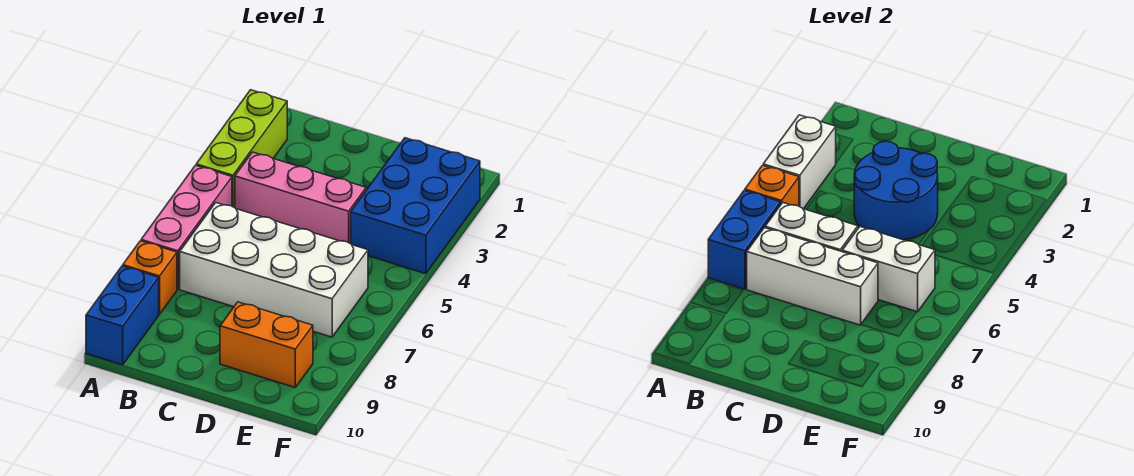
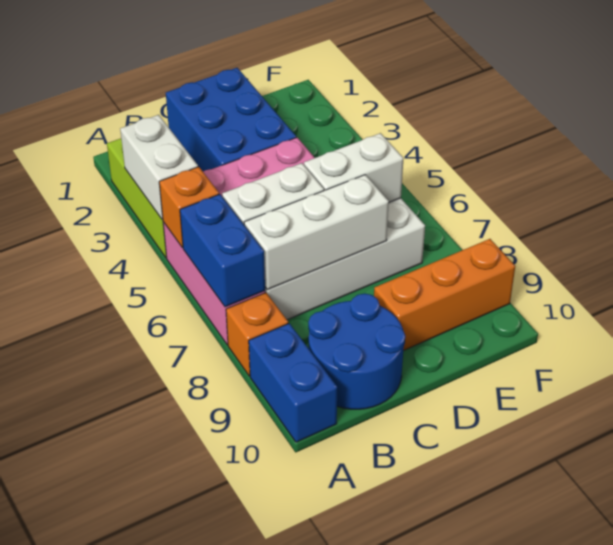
blue round brick C3:D4 level 2 -> blue round brick B9:C10 level 1
orange brick D9:E9 level 1 -> orange brick D9:F9 level 1
blue brick E2:F4 level 1 -> blue brick C1:D3 level 1

